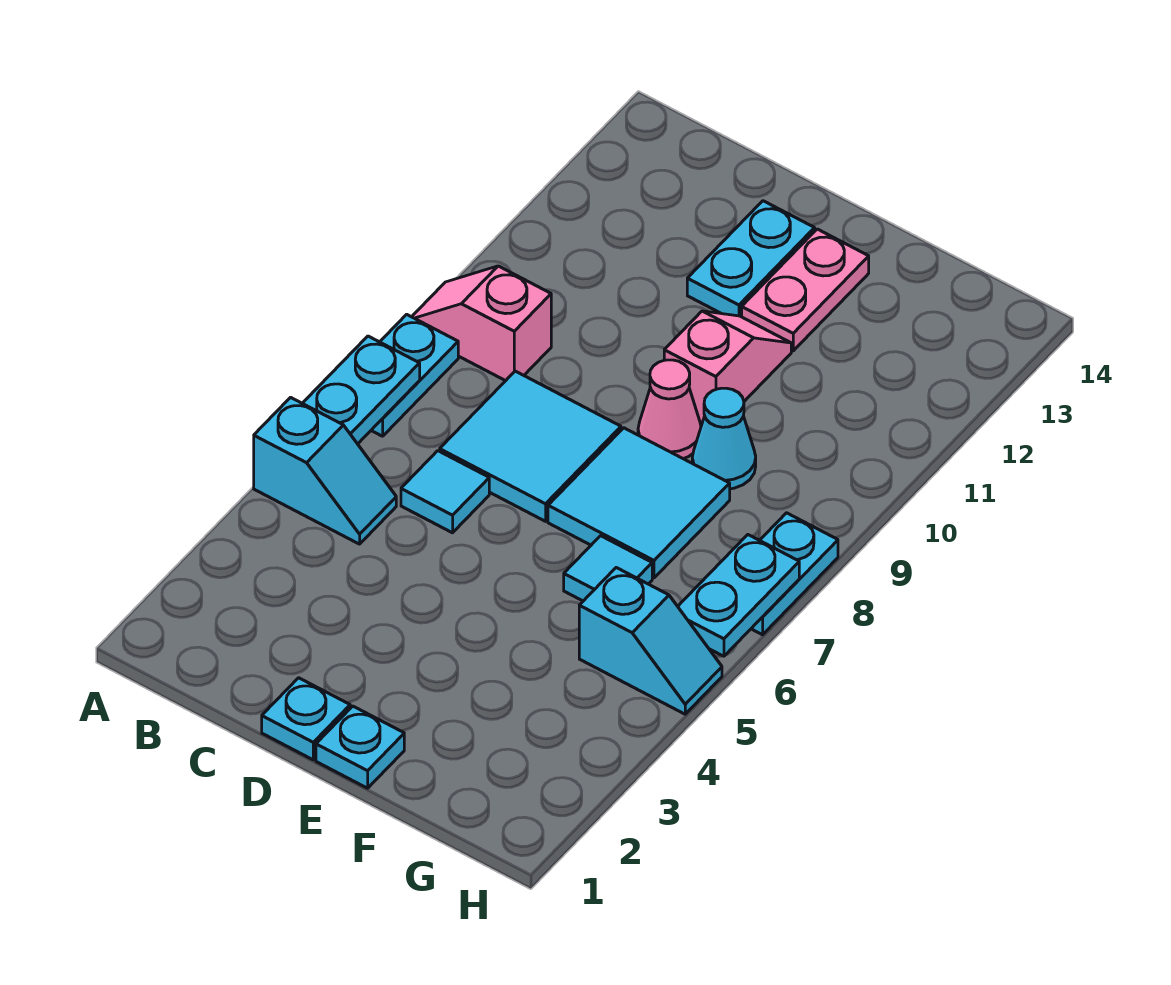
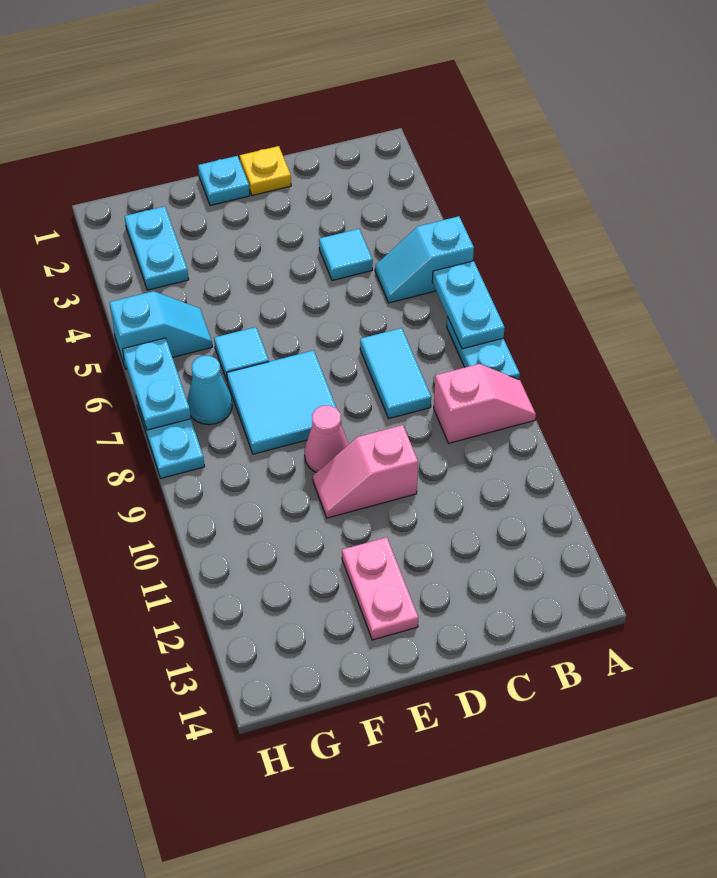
cyan tile C6 level 1 -> cyan tile C4 level 1
cyan tile C7:D8 level 1 -> cyan tile C7:C8 level 1
cyan plate D1 level 1 -> yellow plate D1 level 1
cyan plate D12:D13 level 1 -> cyan plate G2:G3 level 1
pink slope E10:E11 level 1 top 10 -> pink slope D10:E10 level 1 top D
cyan cone F9 level 1 -> cyan cone G7 level 1
cyan slope G5:H5 level 1 top G -> cyan slope G5:H5 level 1 top H

